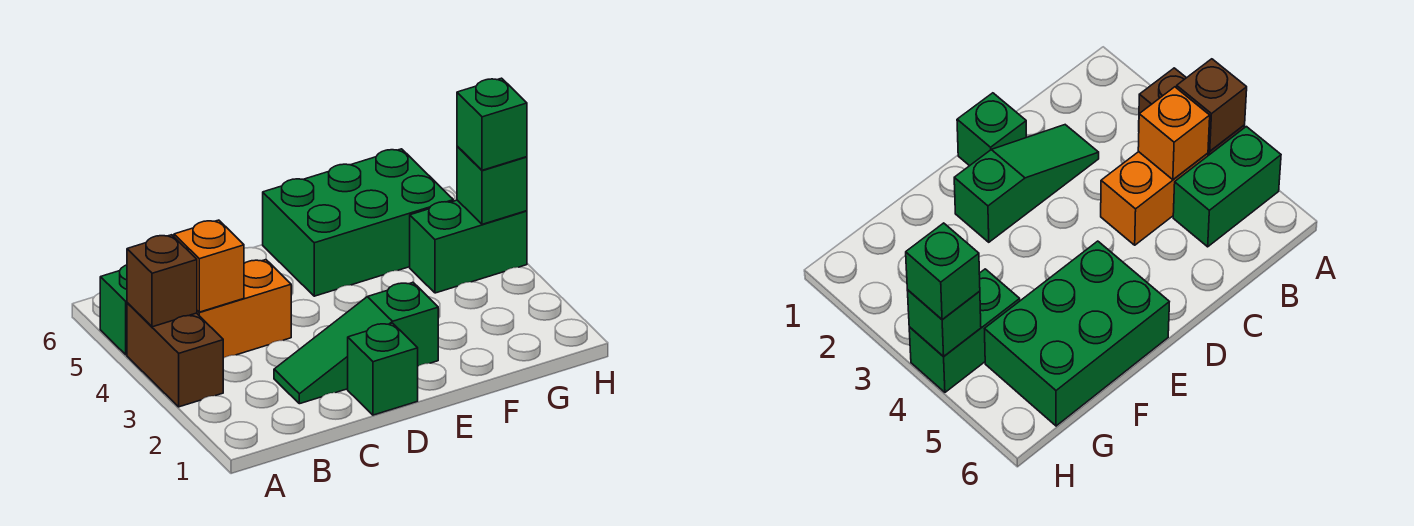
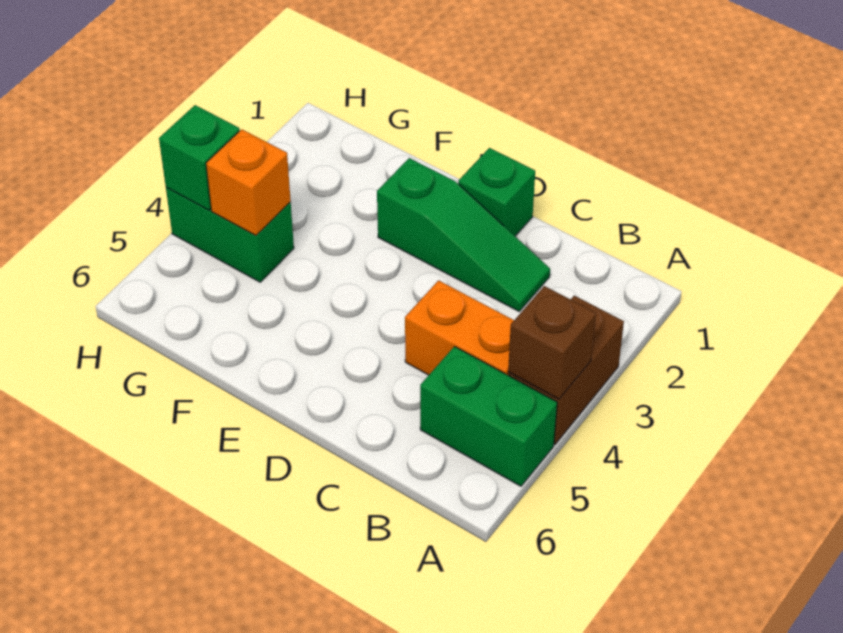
orange brick B4 level 2 -> orange brick G4 level 2
green brick E5:G6 level 1 -> none
green brick H4 level 3 -> none

